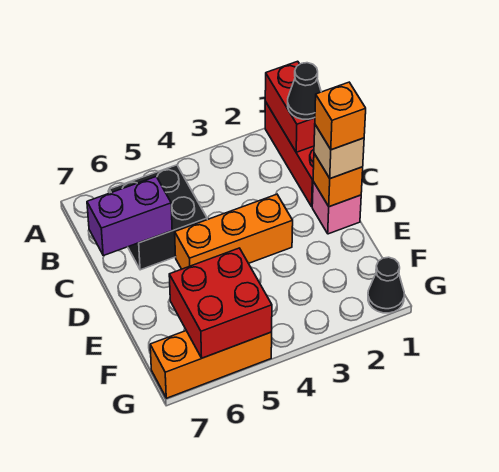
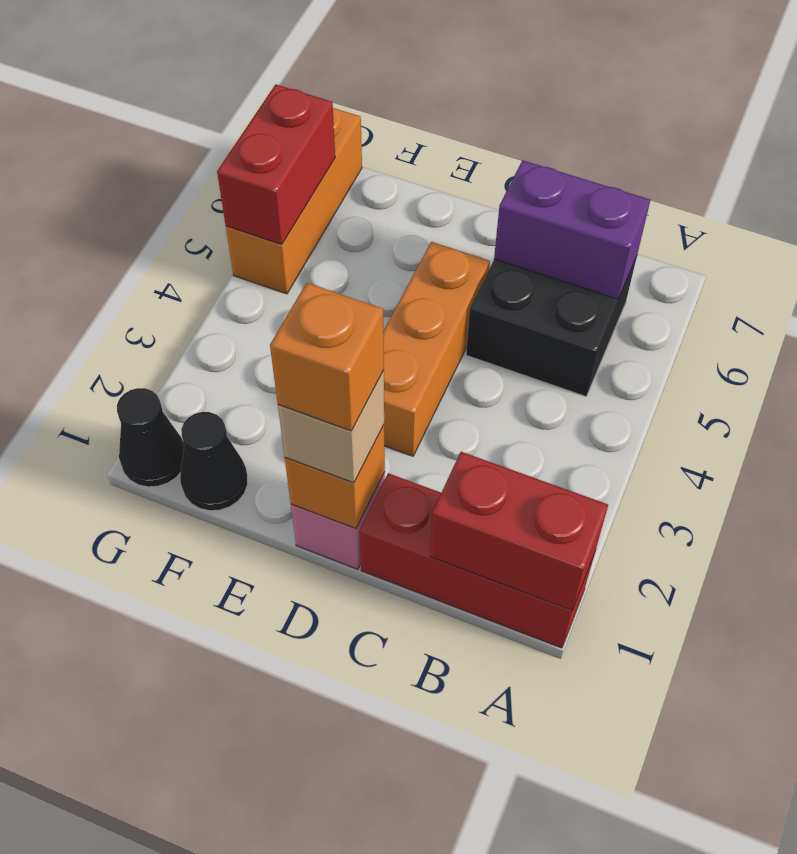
black cone B1 level 3 -> black cone F1 level 1
purple brick C6:C7 level 2 -> purple brick B6:C6 level 2
red brick F5:G6 level 2 -> red brick G5:G6 level 2

